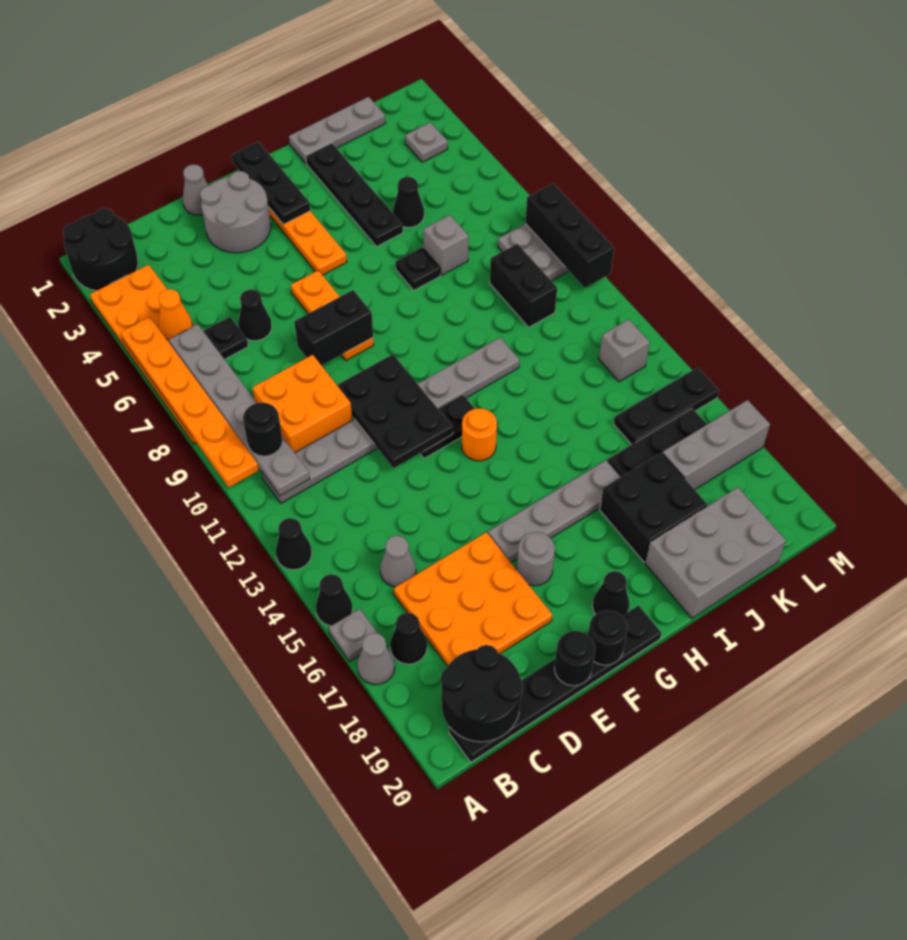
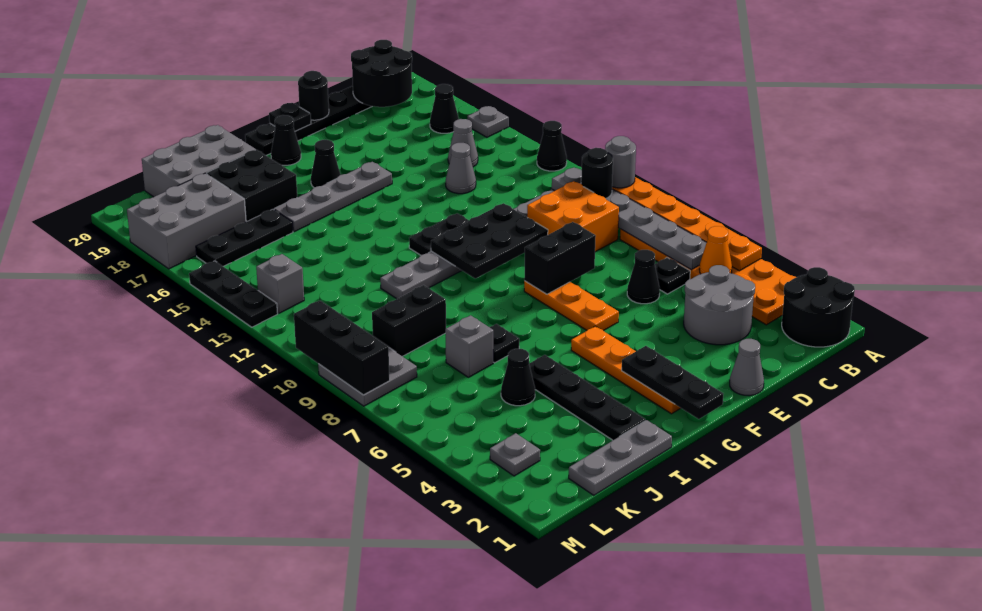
black cone A15 level 1 -> black cone G17 level 1
grey cone A17 level 1 -> grey cone D14 level 1
orange plate C16:E18 level 1 -> none
grey round brick E2:F3 level 1 -> grey round brick C3:D4 level 1
black plate E10:F12 level 2 -> black plate E10:G11 level 2
grey round brick F17 level 1 -> grey round brick A10 level 3
black round brick F20 level 2 -> black plate F20 level 2
orange round brick G13 level 1 -> none
black brick K9:K10 level 1 -> black brick J9:K9 level 1
black plate K15:M15 level 1 -> black plate M13:M15 level 1
grey brick K17:M17 level 1 -> grey brick K17:M18 level 1

